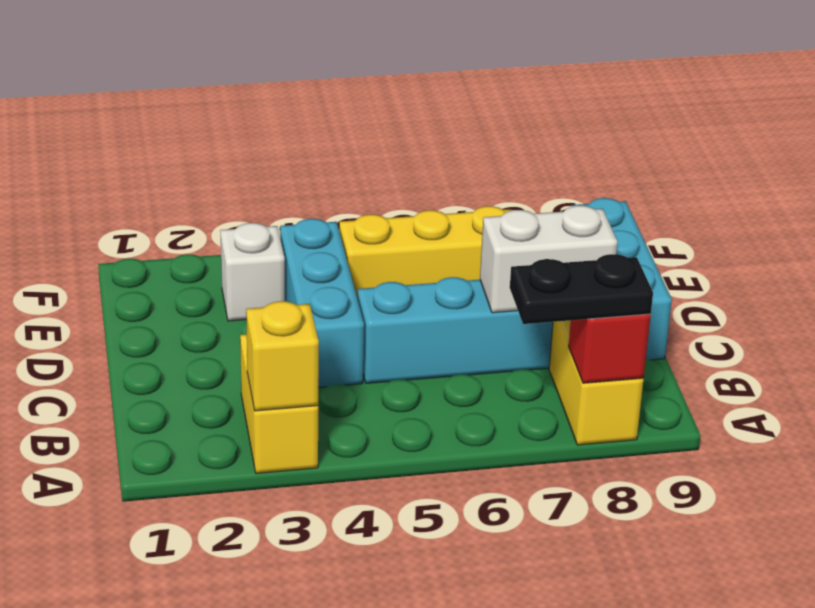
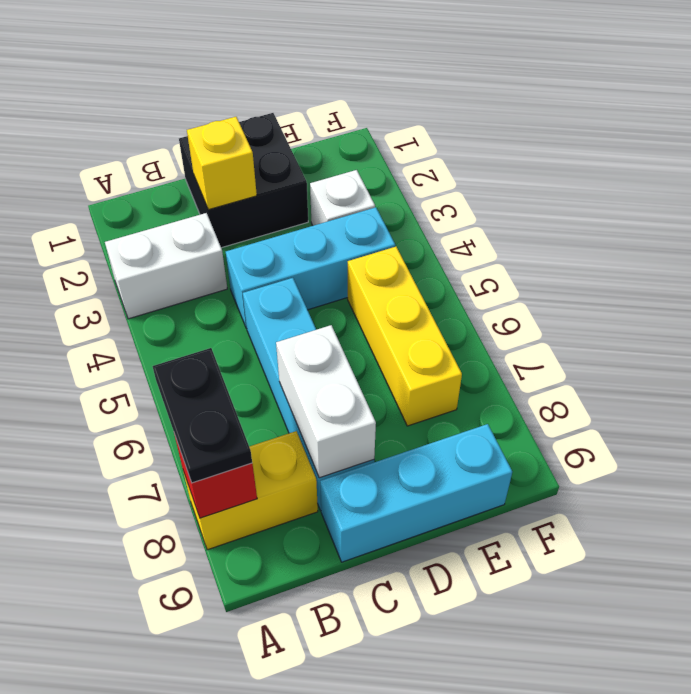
yellow brick A3:B3 level 1 -> white brick A3:B3 level 1
yellow brick A3 level 2 -> yellow brick C2 level 2
none -> black brick C1:D2 level 1

